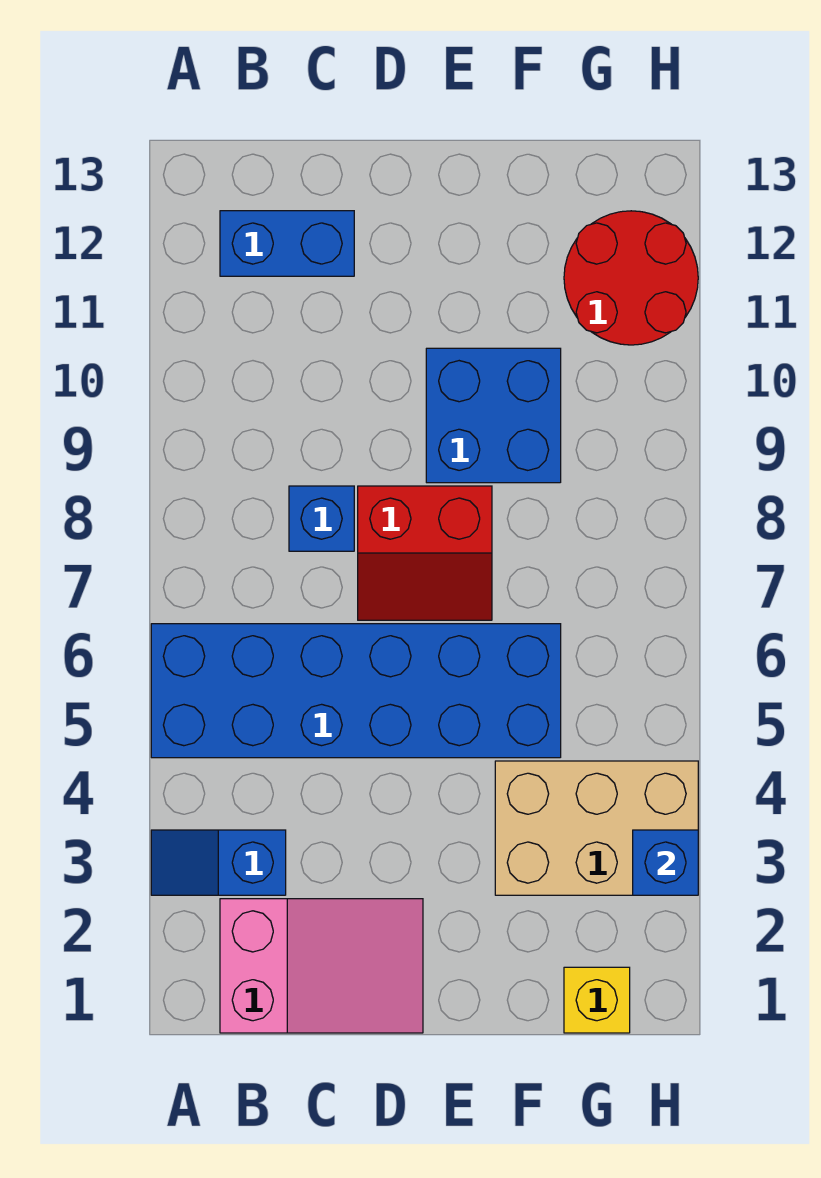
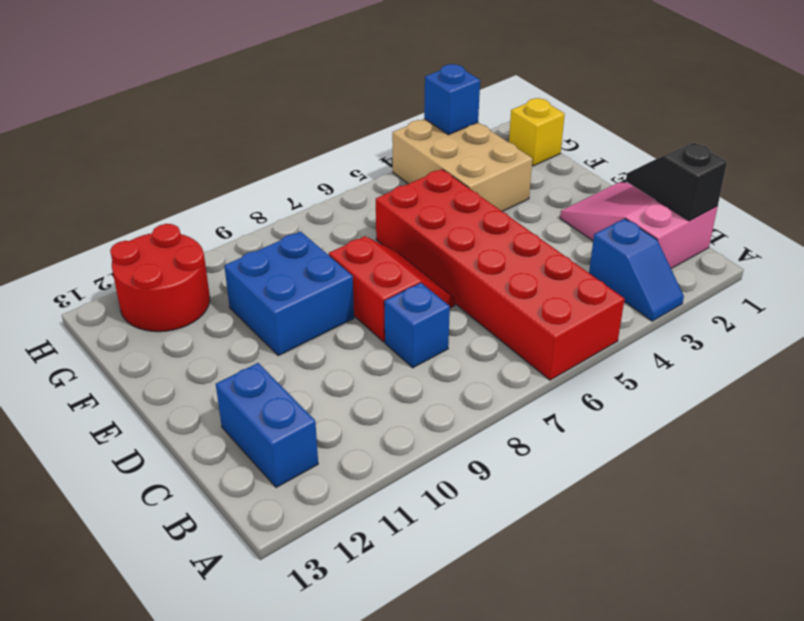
blue brick A5:F6 level 1 -> red brick A5:F6 level 1
none -> black slope B1:C1 level 2 top B

